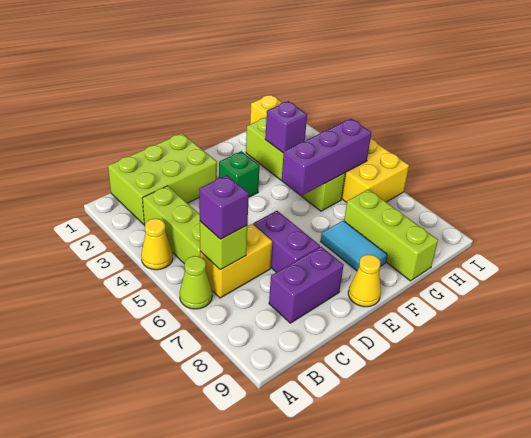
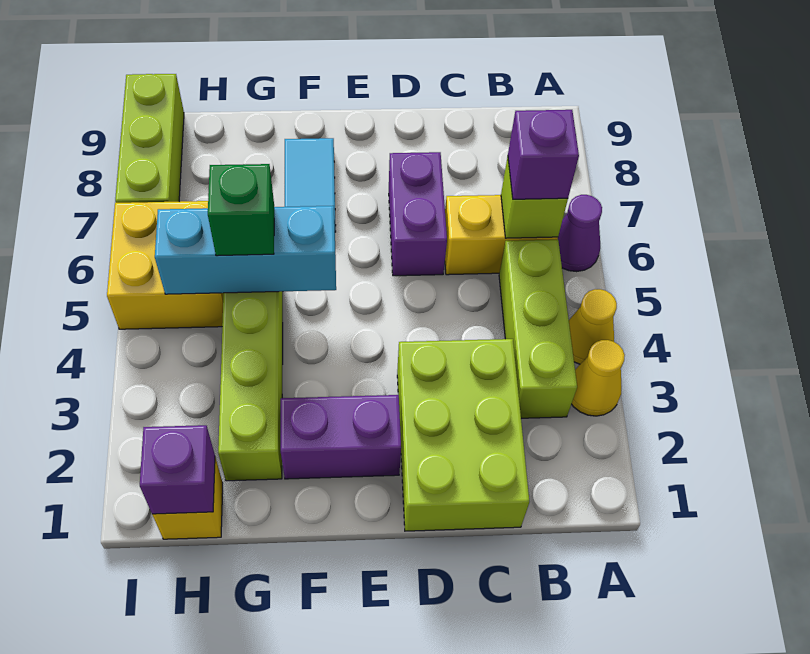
lime cone A6 level 1 -> purple cone A6 level 1
lime brick B1:D2 level 1 -> lime brick C1:D3 level 1
purple brick C8:D8 level 1 -> purple brick E2:F2 level 1
green brick E3 level 1 -> green brick G5 level 3
yellow cone E9 level 1 -> yellow cone A3 level 1
purple brick F5:H5 level 2 -> cyan brick F5:H5 level 2
purple brick G3 level 2 -> purple brick H1 level 2
lime brick G7:G9 level 1 -> lime brick I7:I9 level 1

